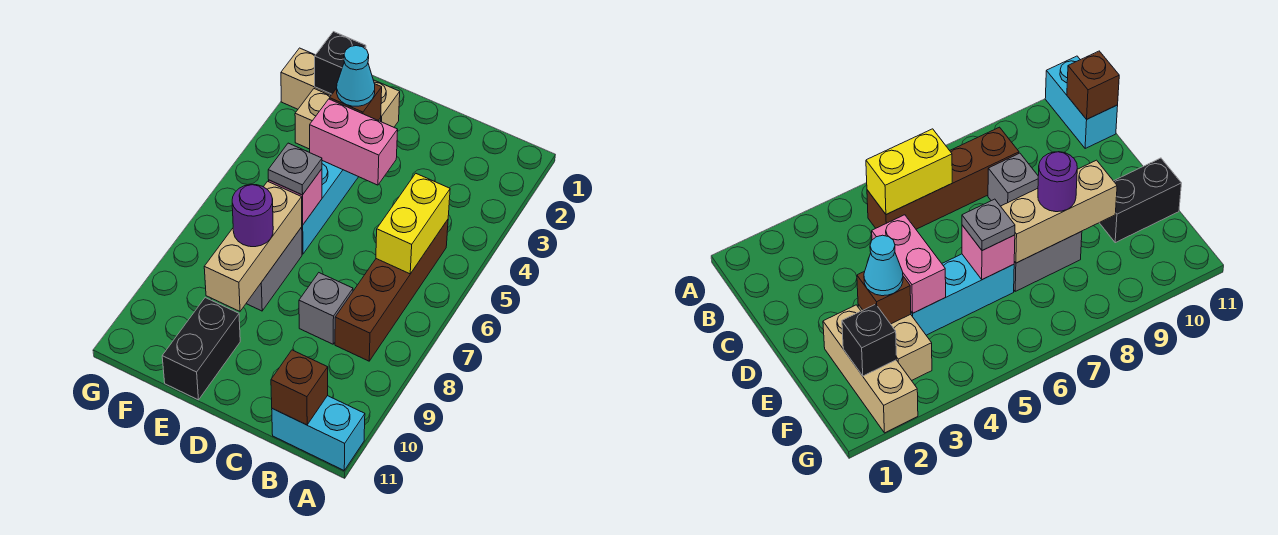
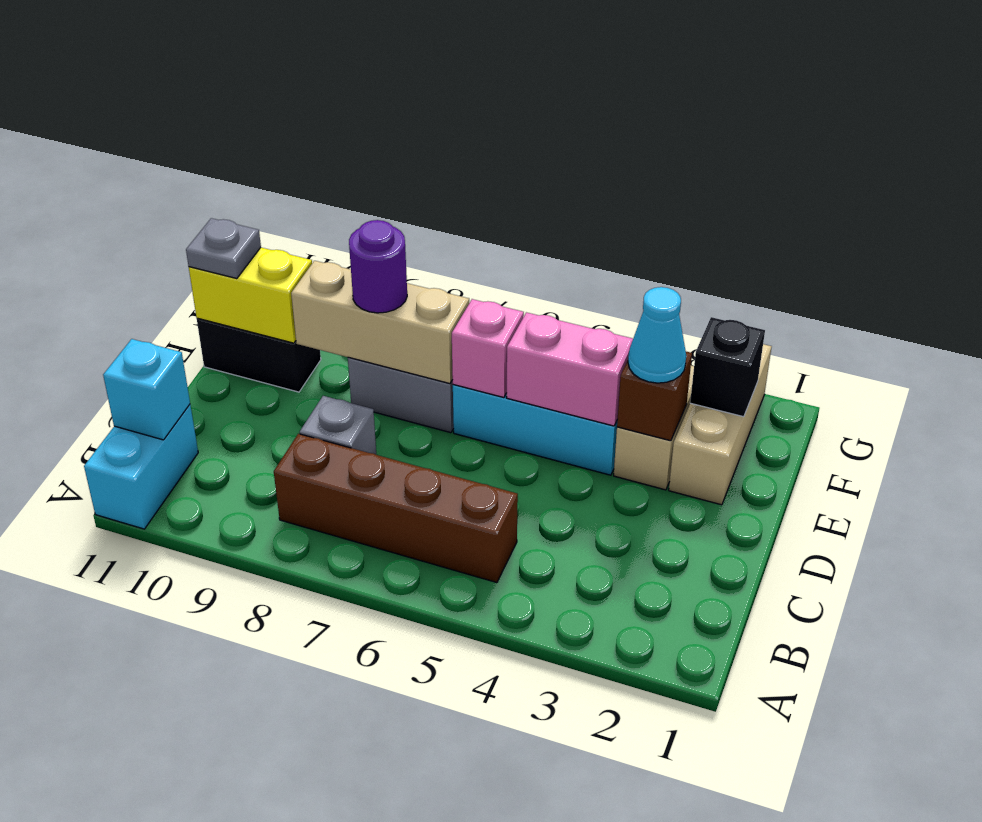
yellow brick B5:B6 level 2 -> yellow brick E10:E11 level 2
brown brick B11 level 2 -> cyan brick B11 level 2
pink brick D4:E4 level 2 -> pink brick E4:E5 level 2
grey plate E6 level 3 -> grey plate E11 level 3

